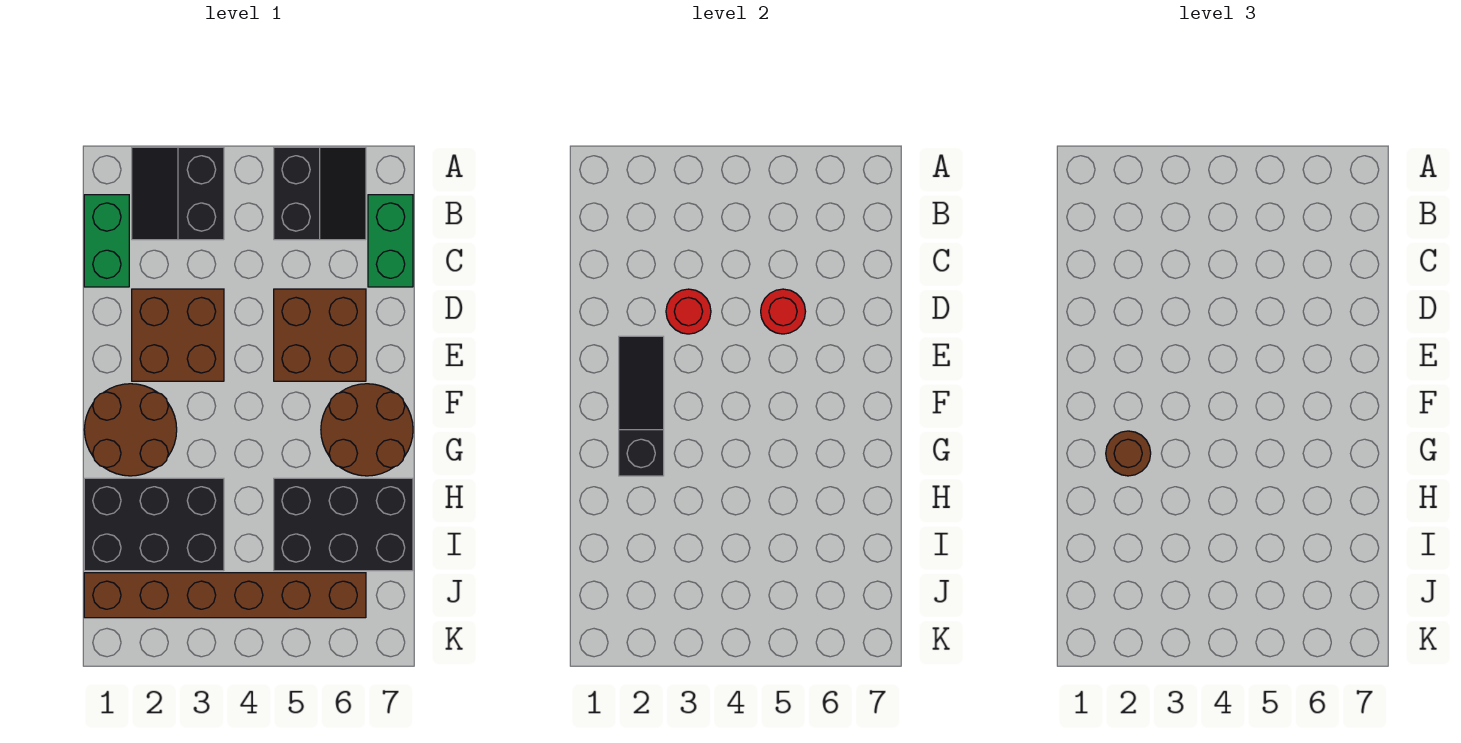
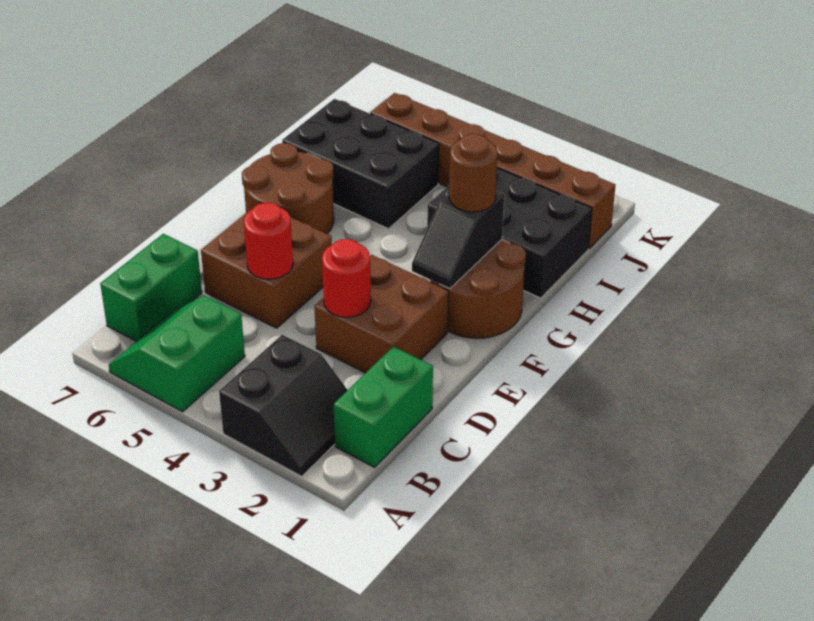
black slope A5:B6 level 1 top 5 -> green slope A5:B6 level 1 top 5
black slope E2:G2 level 2 top G -> black slope F2:G2 level 2 top G

